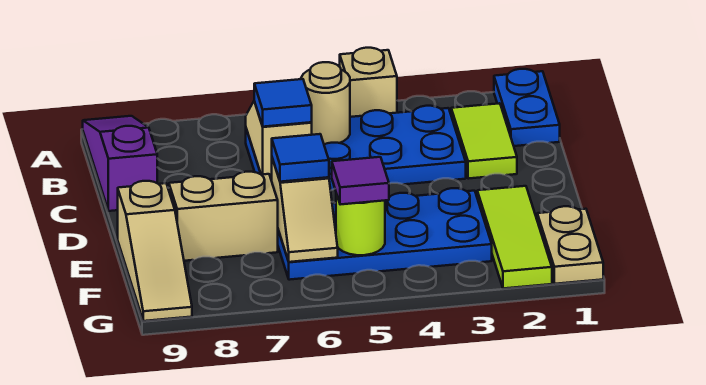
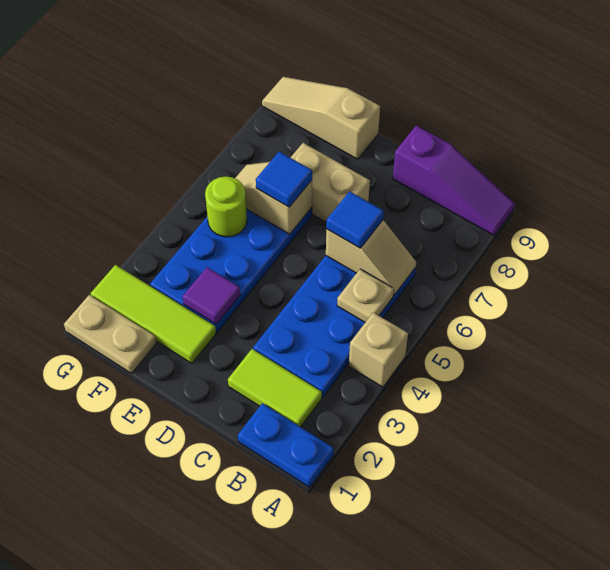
tan round brick B5 level 2 -> tan plate B5 level 2
tan brick E7:E8 level 1 -> tan brick D7:E7 level 1
purple tile F5 level 3 -> purple tile E3 level 2

